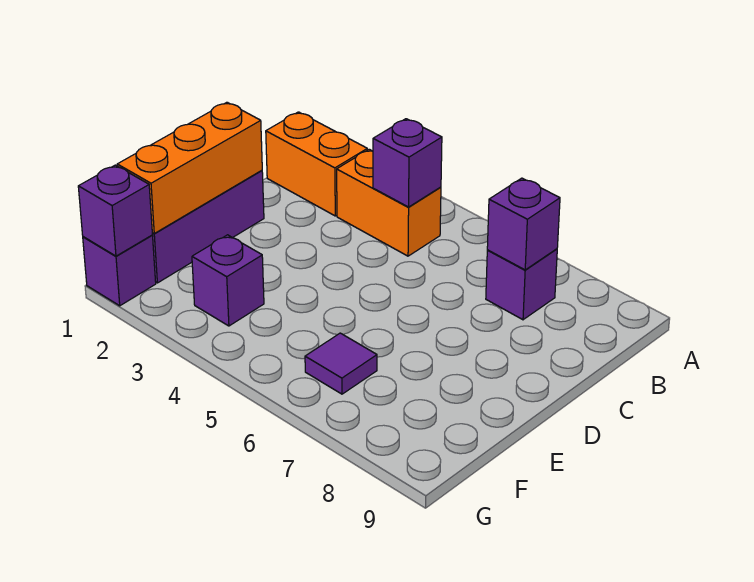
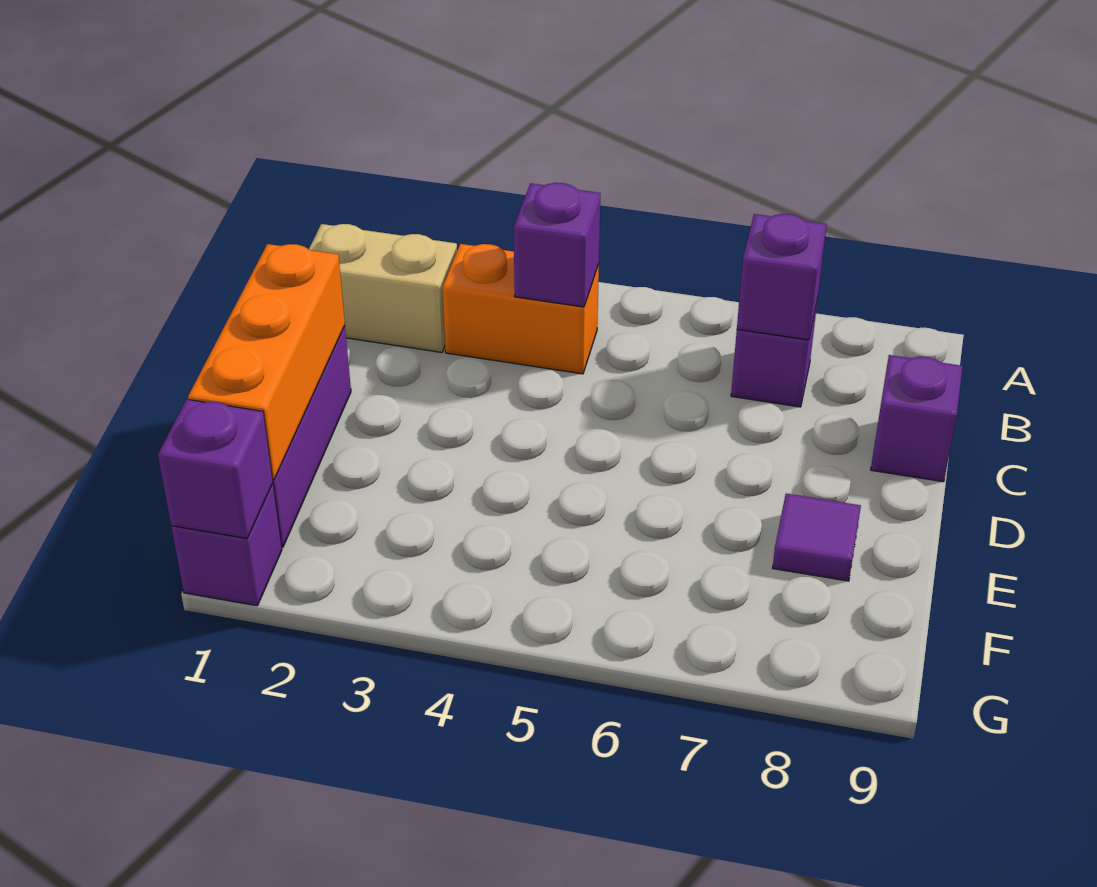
orange brick B1:B2 level 1 -> tan brick B1:B2 level 1
purple brick F3 level 1 -> purple brick C9 level 1
purple tile F6 level 1 -> purple tile E8 level 1

